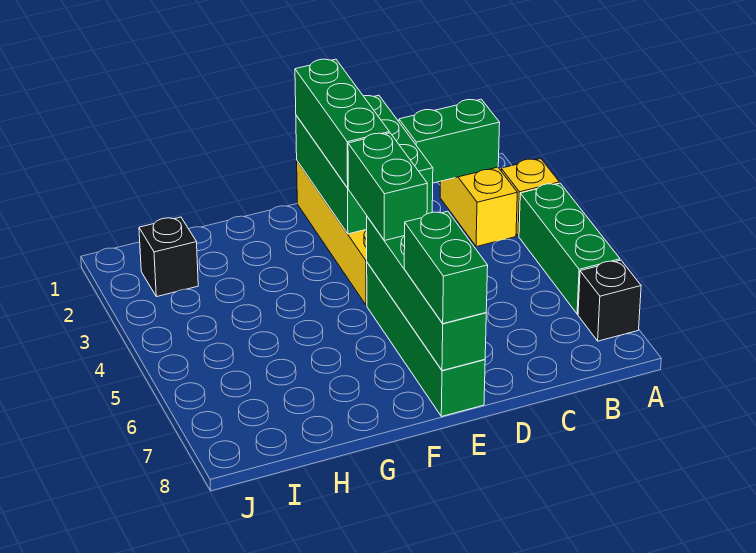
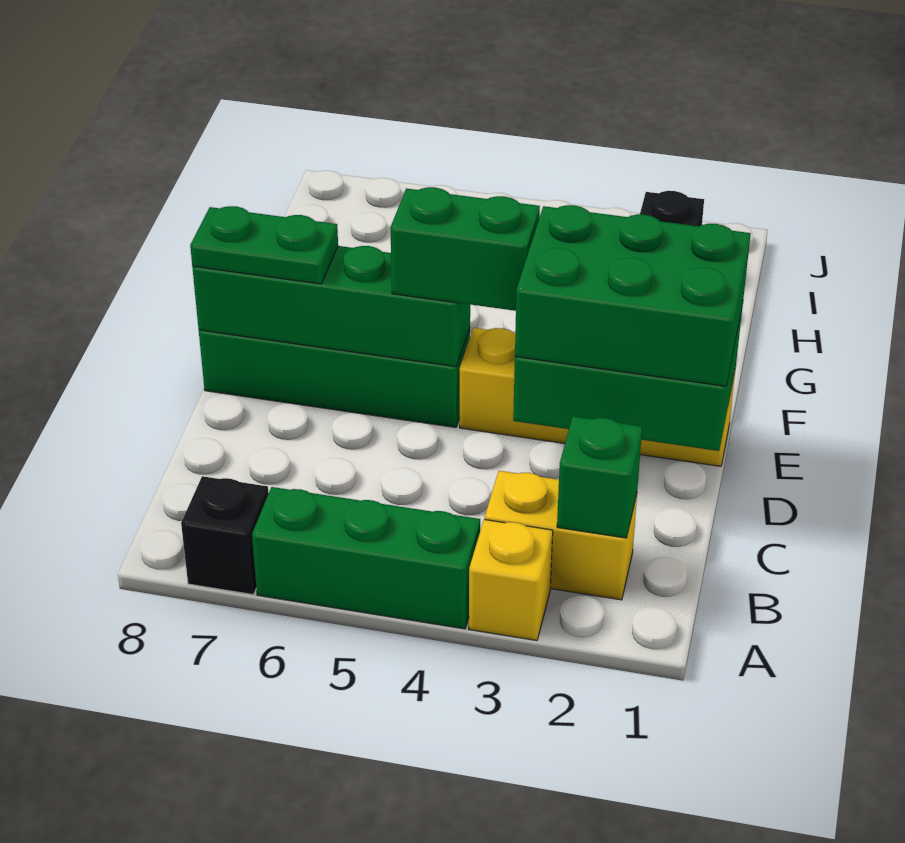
green brick B2:C2 level 2 -> green brick B2 level 2
green brick E1:E3 level 3 -> green brick D1:E3 level 3
green brick E7:E8 level 3 -> green plate E7:E8 level 3

